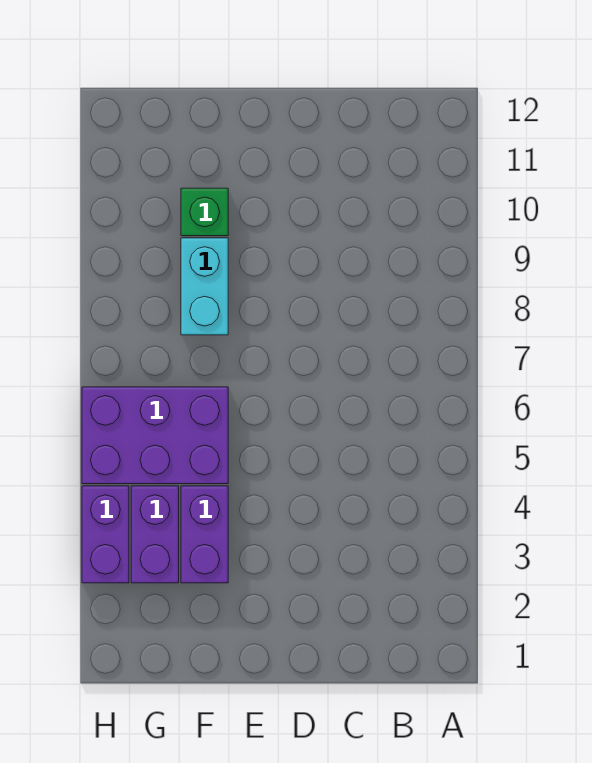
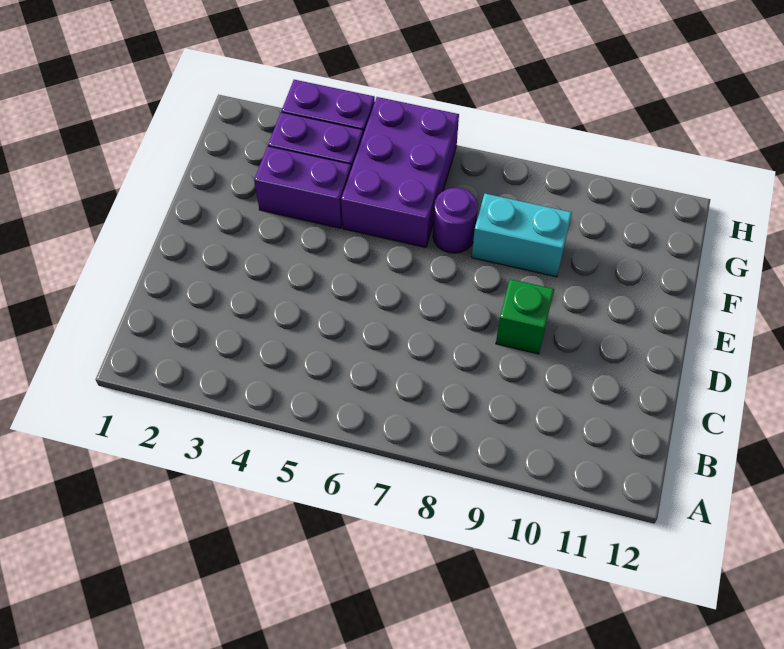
none -> purple round brick F7 level 1
green brick F10 level 1 -> green brick D9 level 1

